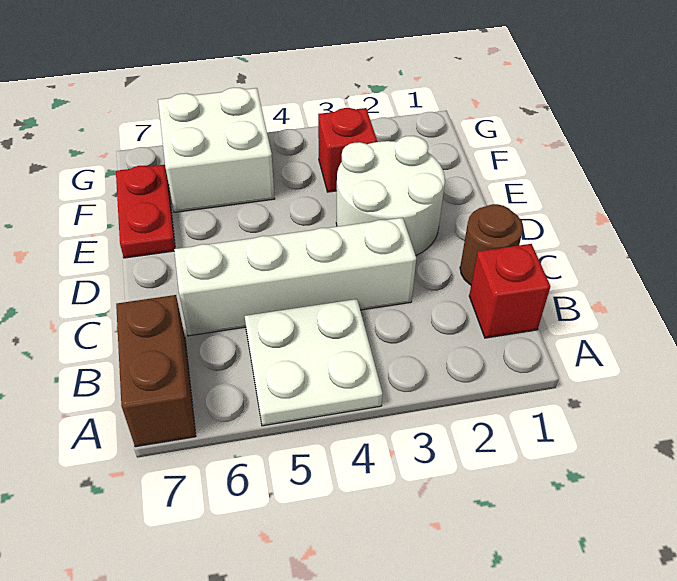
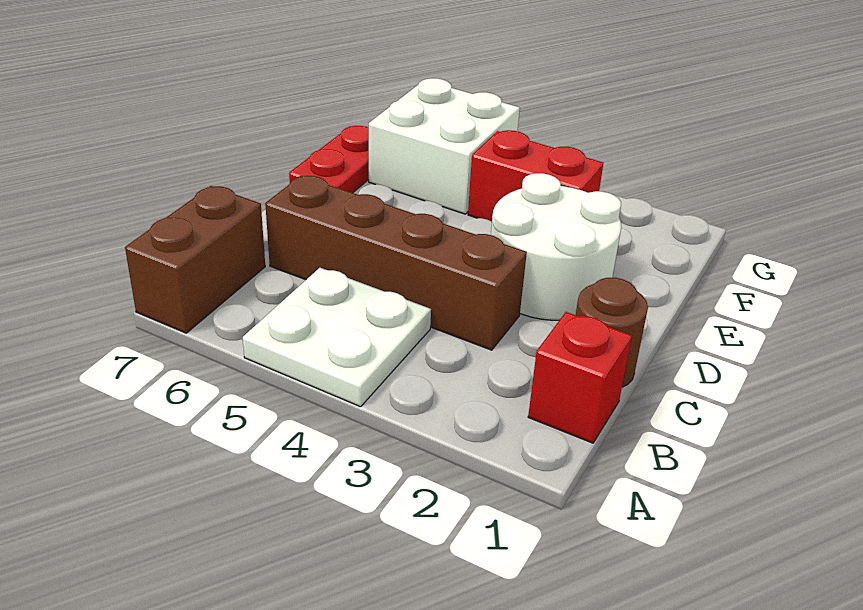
white brick C3:C6 level 1 -> brown brick C3:C6 level 1
red brick F3 level 1 -> red brick F3:F4 level 1

